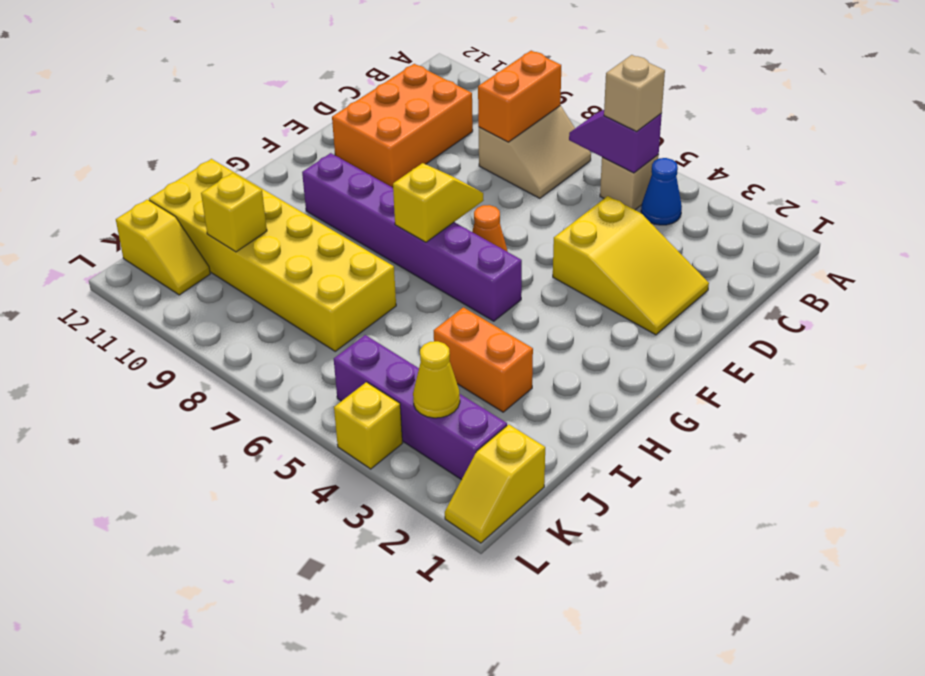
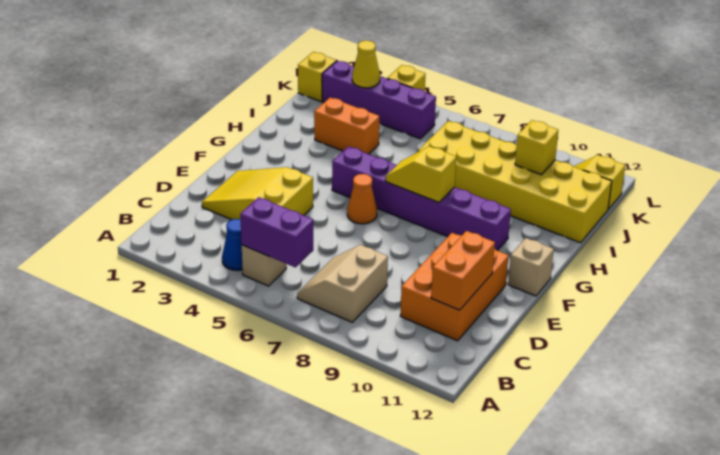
purple slope B5:B6 level 2 top 5 -> purple brick B5:B6 level 2
tan brick B5 level 3 -> tan brick F12 level 1
orange brick B8:C8 level 2 -> orange brick C11:D11 level 2
yellow slope F7:G7 level 2 top G -> yellow slope G7:G8 level 2 top 8

